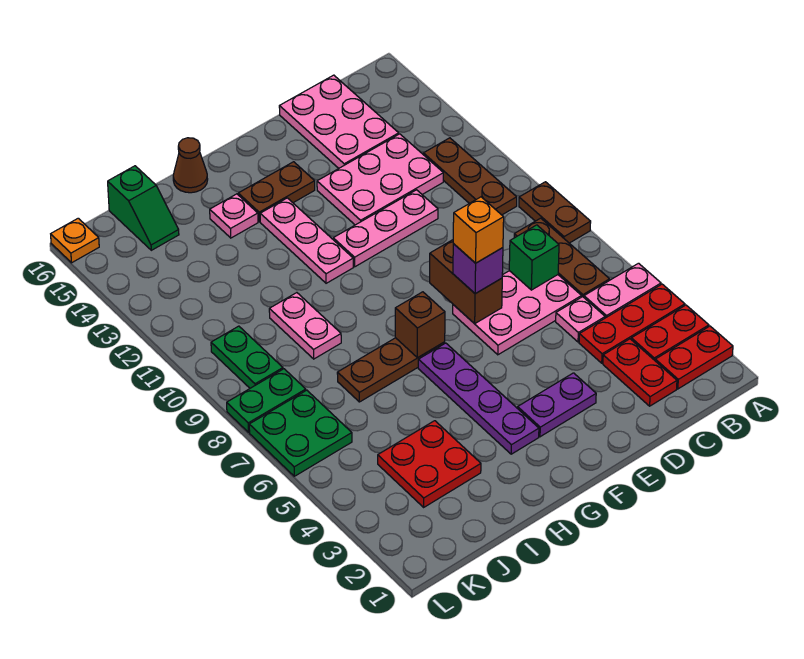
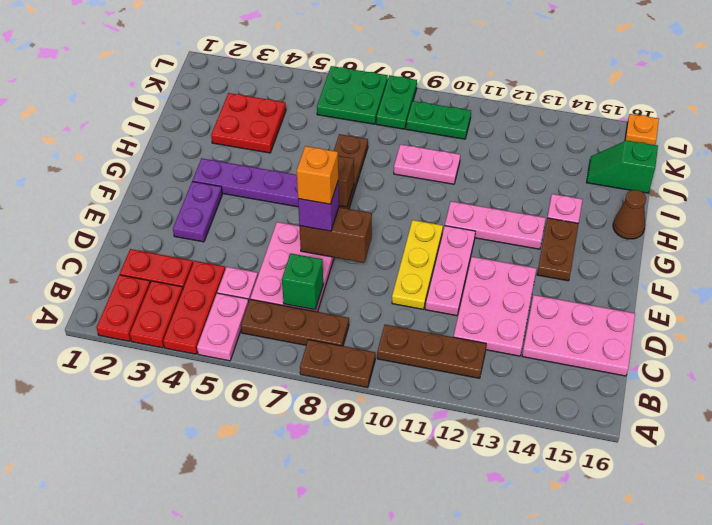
none -> yellow plate D10:F10 level 1

